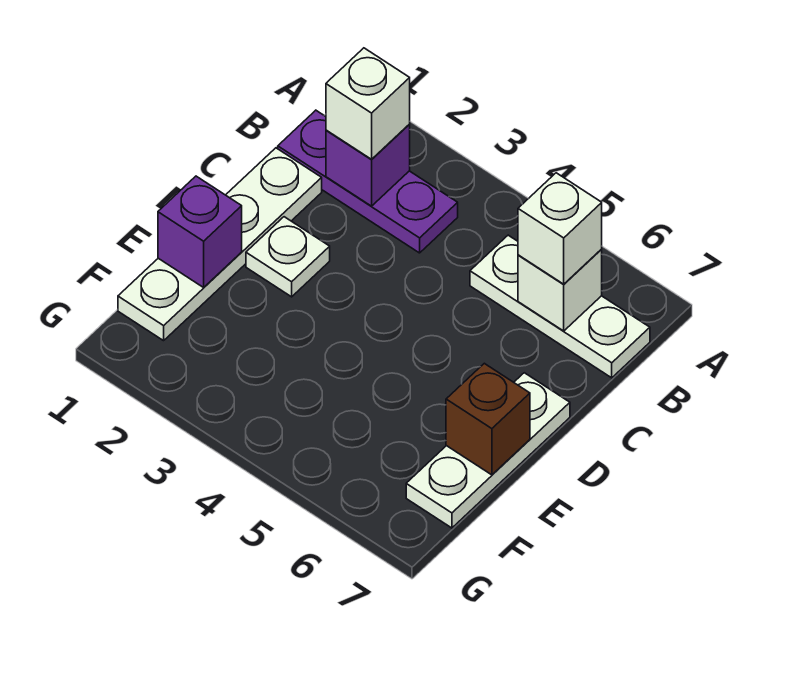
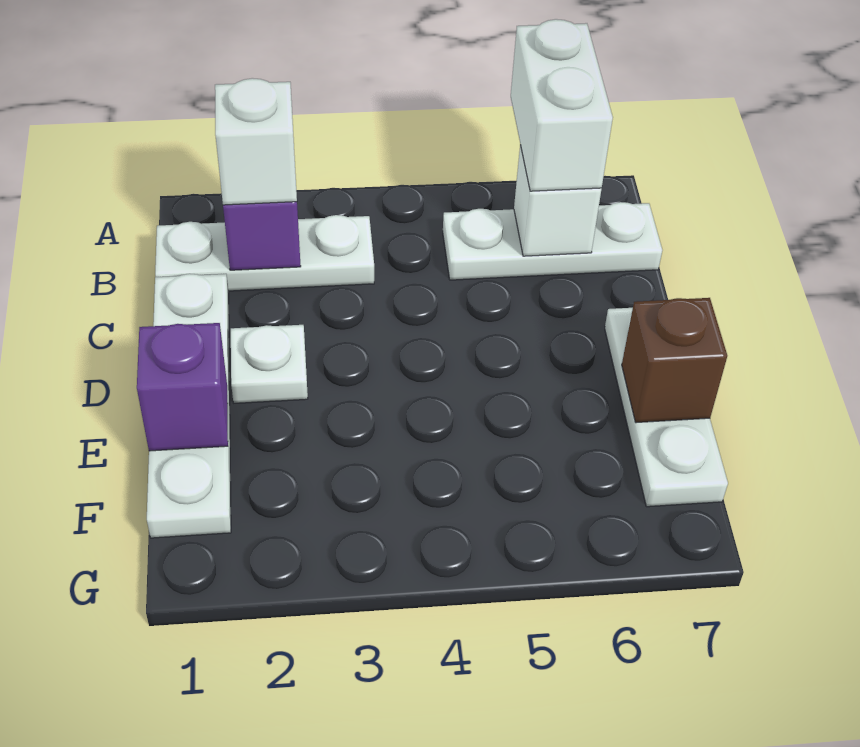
purple plate B1:B3 level 1 -> white plate B1:B3 level 1
white brick B6 level 3 -> white brick A6:B6 level 3

